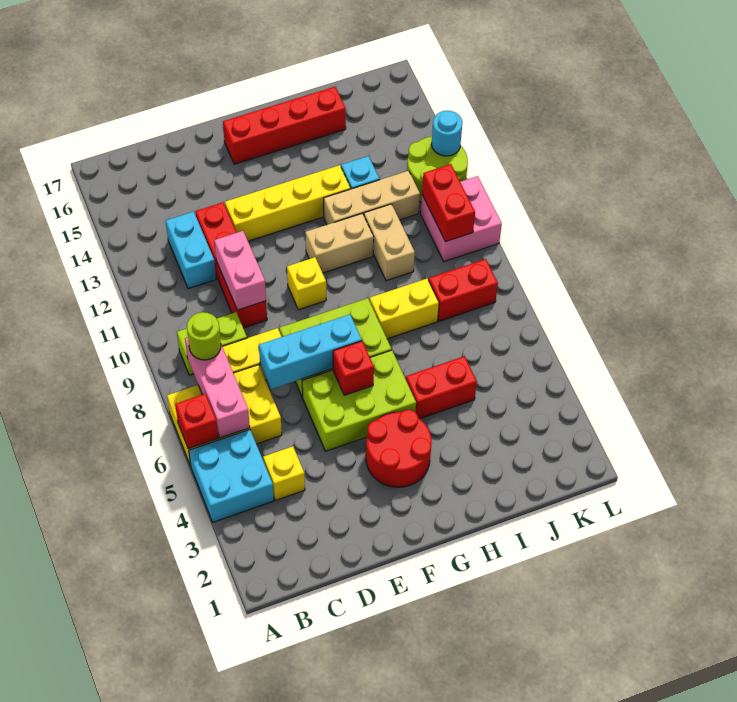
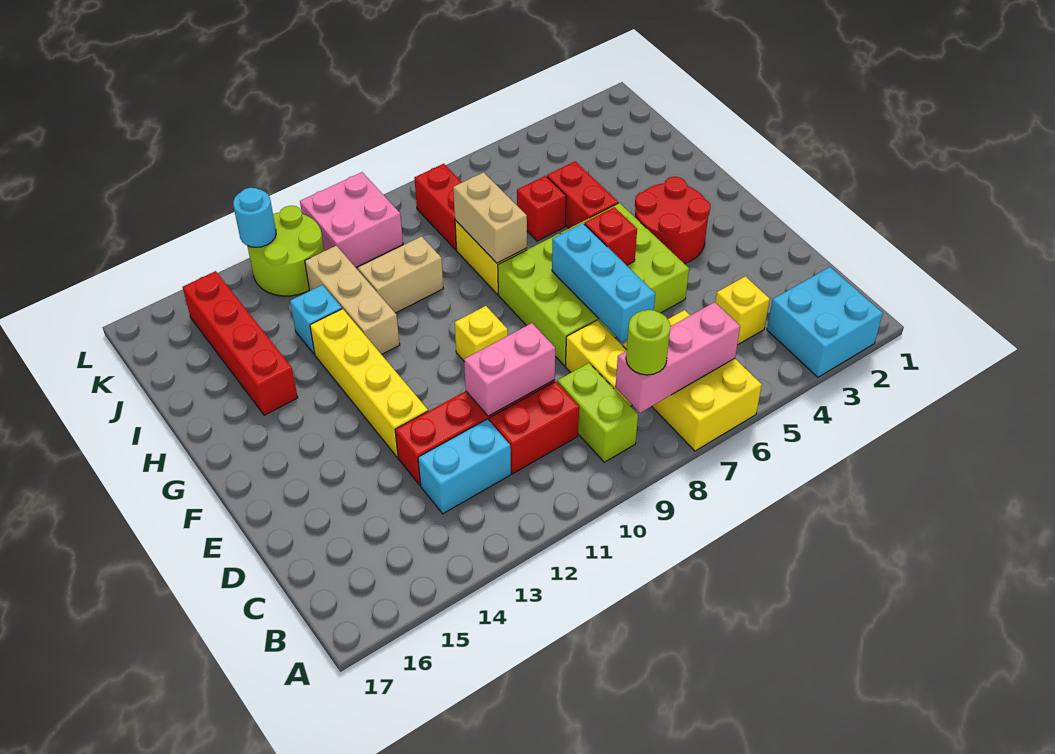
cyan brick A4:B5 level 1 -> cyan brick A2:B3 level 1
red brick A6 level 2 -> red brick I6 level 1
red brick F16:I16 level 1 -> red brick H15:K15 level 1
tan brick G11:H11 level 1 -> tan brick H8:I8 level 2
red brick K10:K11 level 2 -> red brick C10:C11 level 1

